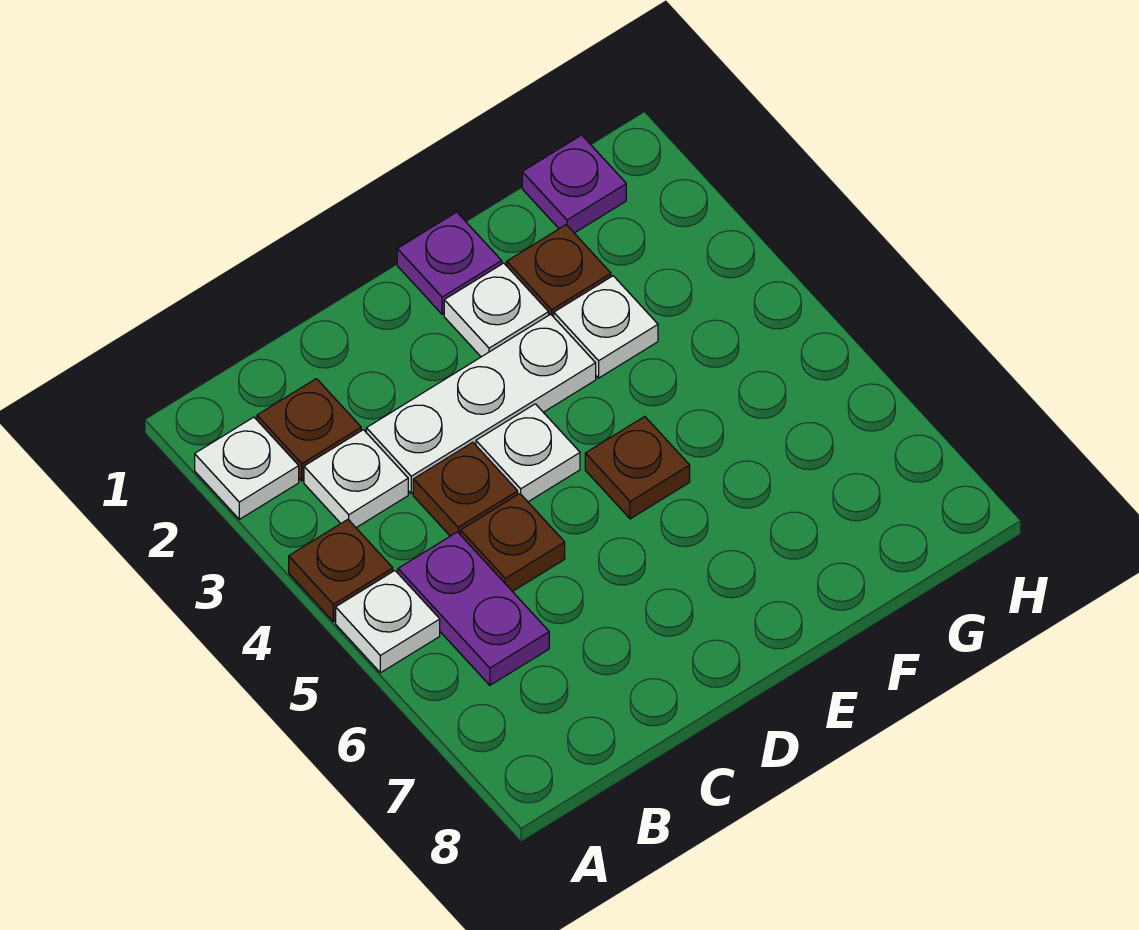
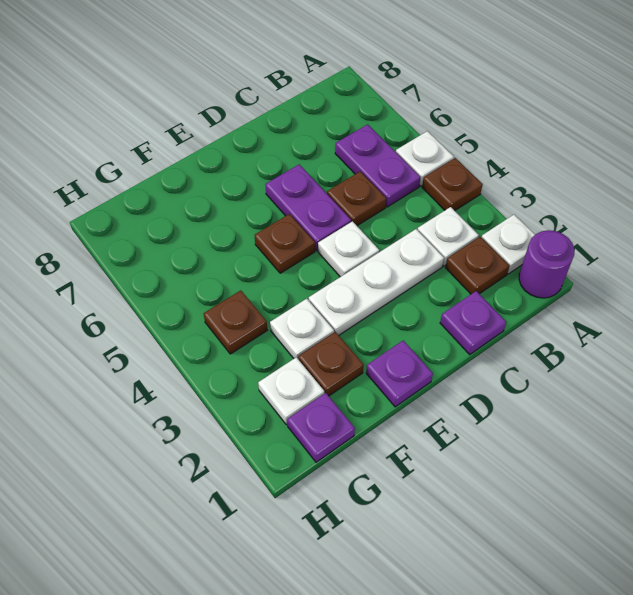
none -> purple round brick A1 level 1
none -> purple plate C1 level 1
brown plate C4 level 1 -> brown plate G4 level 1
none -> purple plate D5:D6 level 1
white plate E2 level 1 -> white plate G2 level 1

